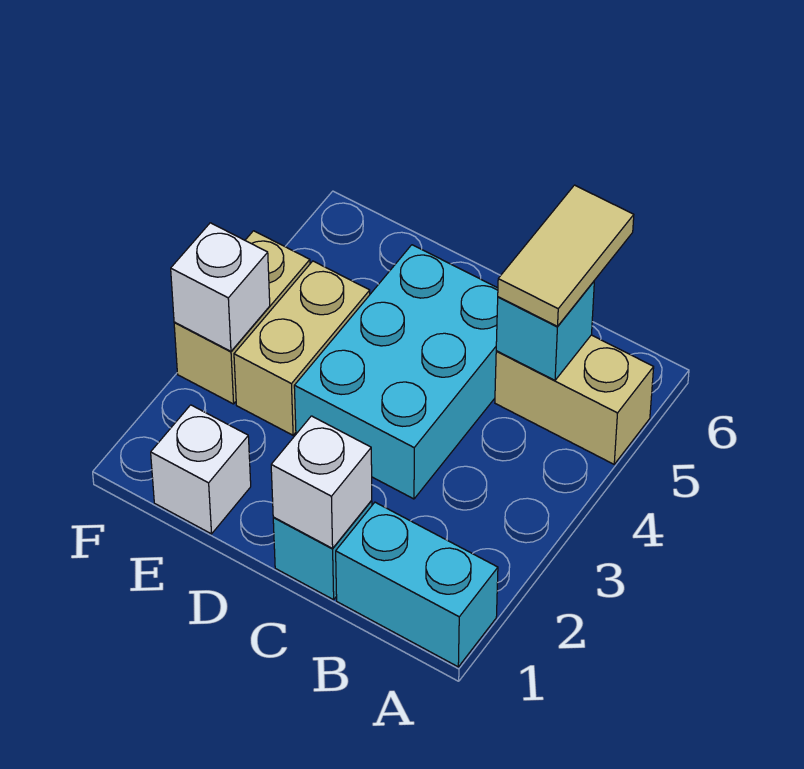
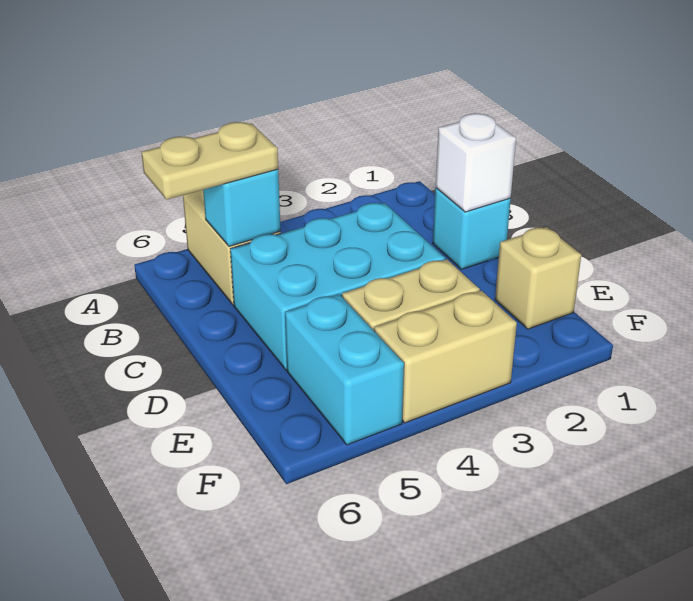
cyan brick A1:B1 level 1 -> cyan brick E5:F5 level 1
tan tile B5:B6 level 3 -> tan plate B5:B6 level 3
white brick E1 level 1 -> tan brick E1 level 1
white brick F3 level 2 -> none

